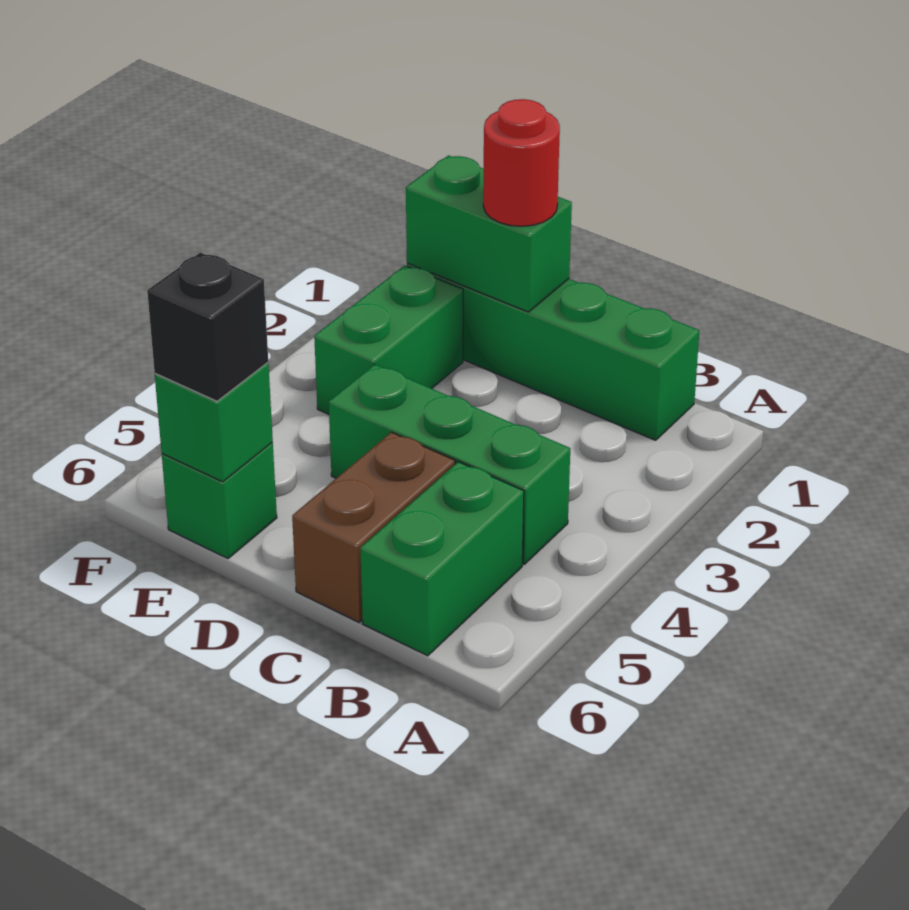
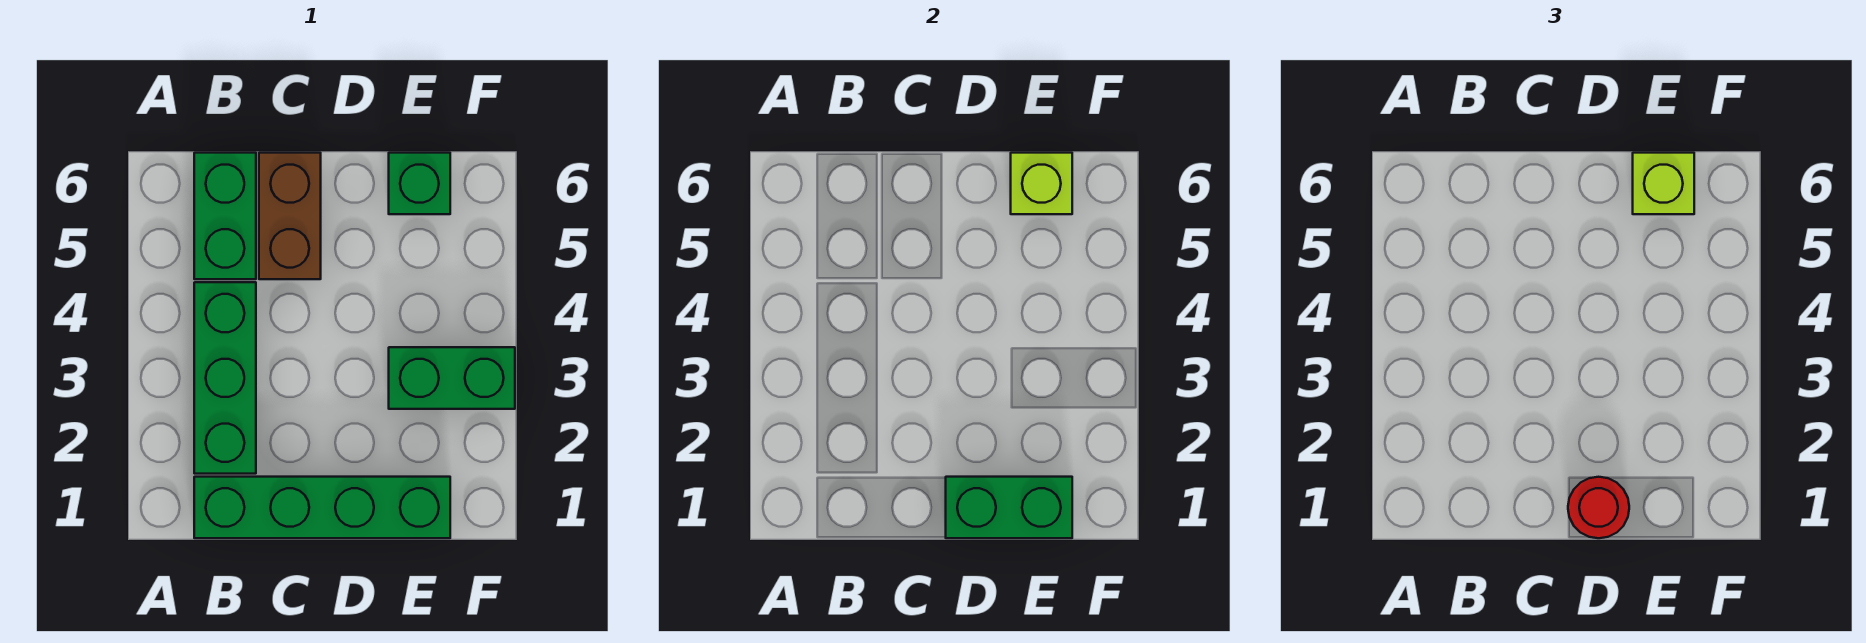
green brick B4:D4 level 1 -> green brick B2:B4 level 1
green brick E2:E3 level 1 -> green brick E3:F3 level 1
green brick E6 level 2 -> lime brick E6 level 2
black brick E6 level 3 -> lime brick E6 level 3

